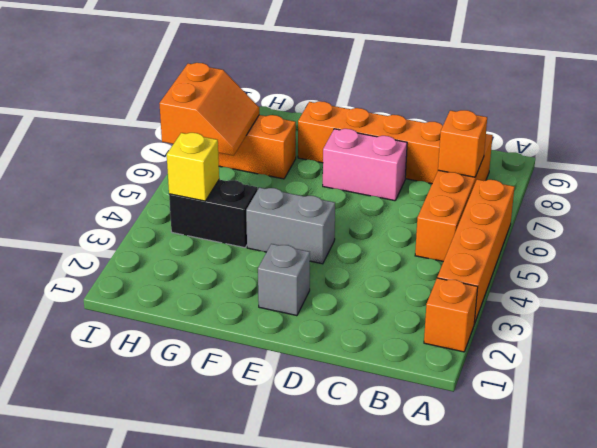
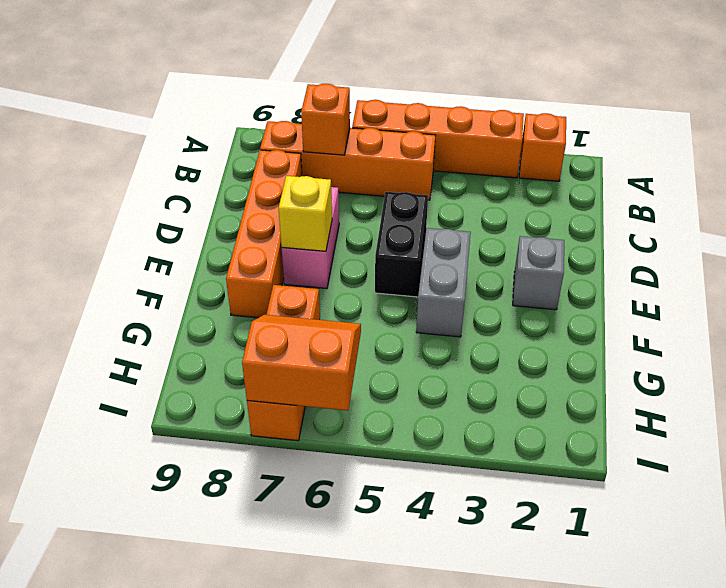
black brick G4:H4 level 1 -> black brick D5:E5 level 1
yellow brick H4 level 2 -> yellow brick E7 level 2

